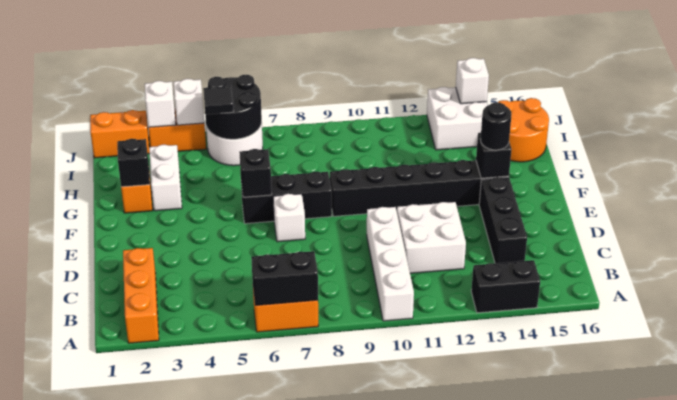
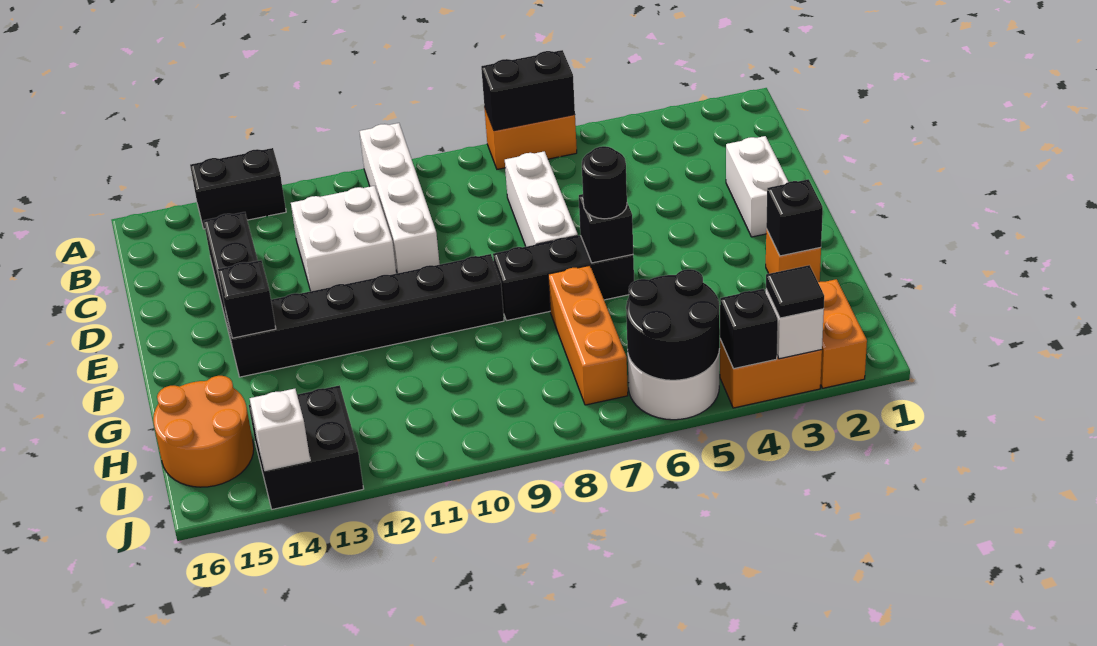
orange brick A2:C2 level 1 -> orange brick G7:I7 level 1
white brick E7 level 1 -> white brick C7:E7 level 1
black round brick F14 level 3 -> black round brick F6 level 3
white brick G3:H3 level 1 -> white brick D2:E2 level 1
black tile I5 level 3 -> black tile J3 level 3
white brick I13:J14 level 1 -> black brick I13:J14 level 1
orange brick J1:J2 level 1 -> orange brick I2:J2 level 1
white brick J4 level 2 -> black brick J4 level 2

